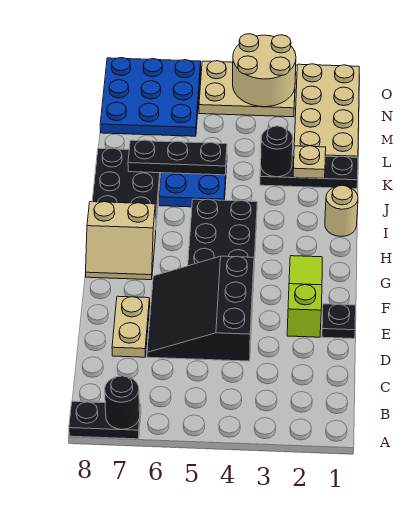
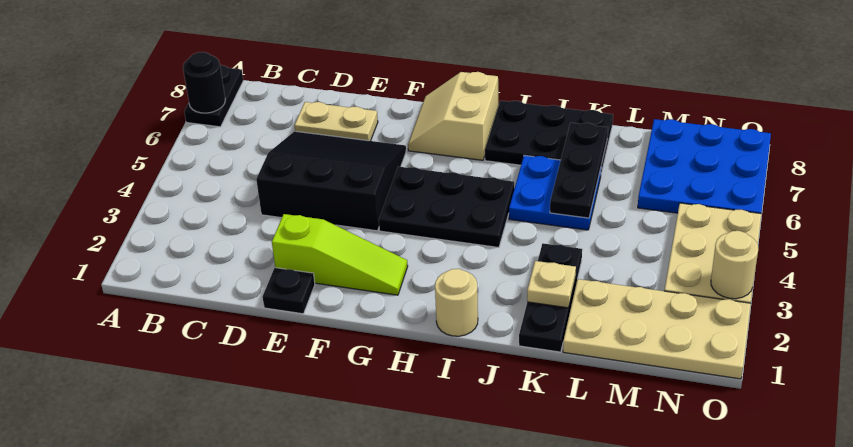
black round brick K3 level 2 -> none
tan round brick N3:O4 level 2 -> tan round brick O3 level 2

